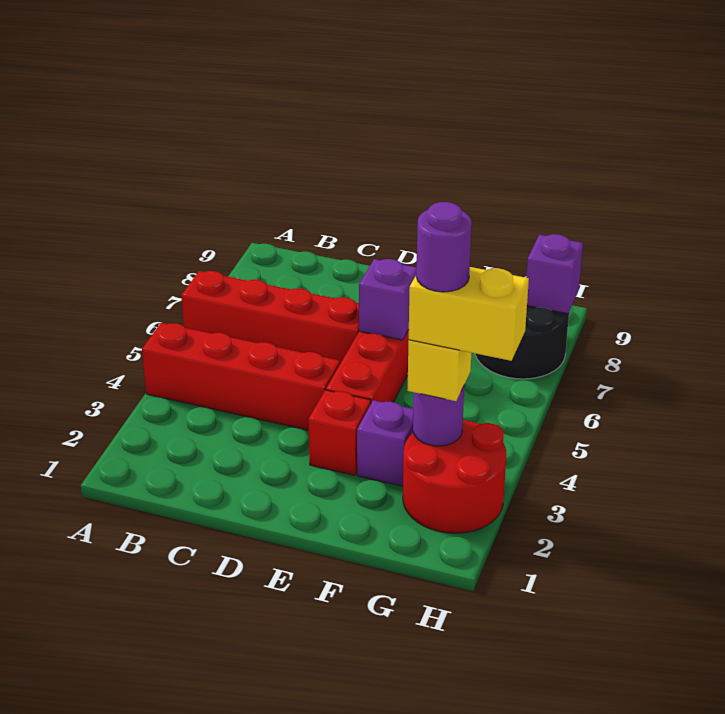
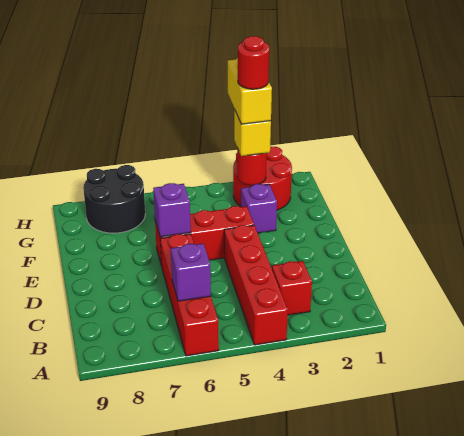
red brick E3 level 1 -> red brick B3 level 1
purple round brick G3 level 2 -> red round brick G3 level 2
purple round brick G3 level 5 -> red round brick G3 level 5
purple brick H8 level 2 -> purple brick B6 level 2

